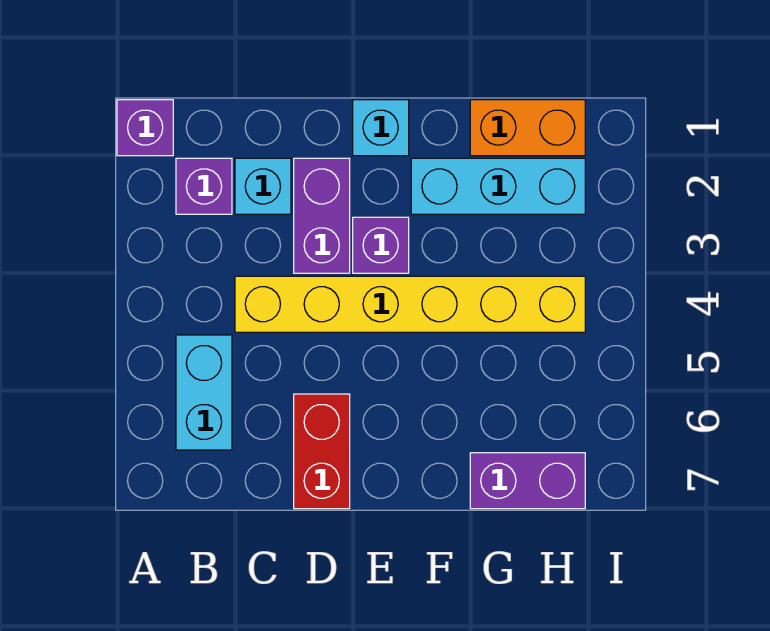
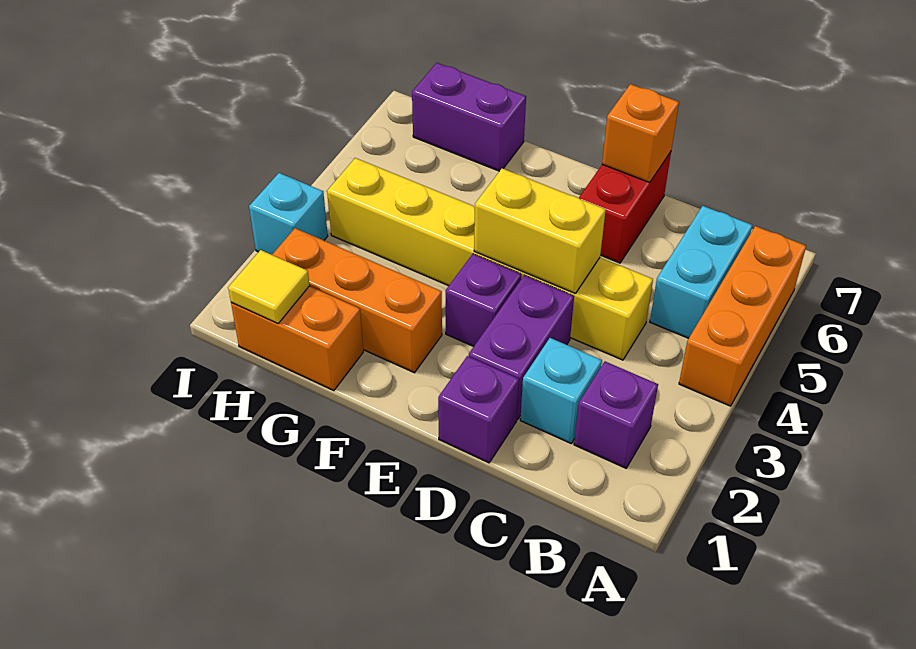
purple brick A1 level 1 -> purple brick D1 level 1
none -> orange brick A4:A6 level 1
none -> yellow brick D4:E4 level 2
none -> orange brick D7 level 2
cyan brick E1 level 1 -> cyan brick I3 level 1
cyan brick F2:H2 level 1 -> orange brick F2:H2 level 1
none -> yellow tile H1 level 2

